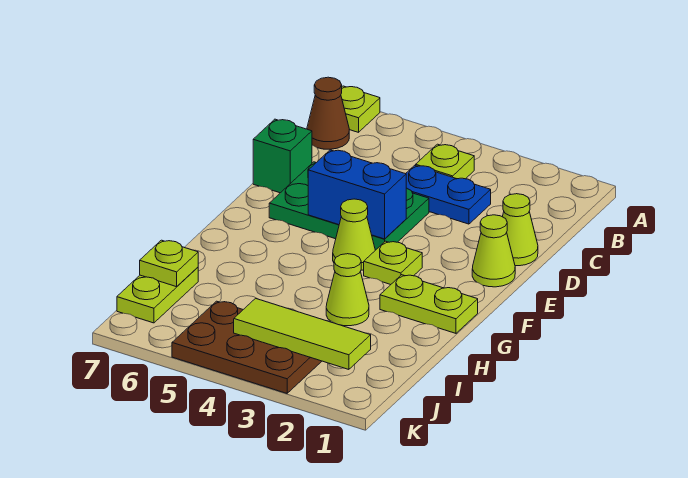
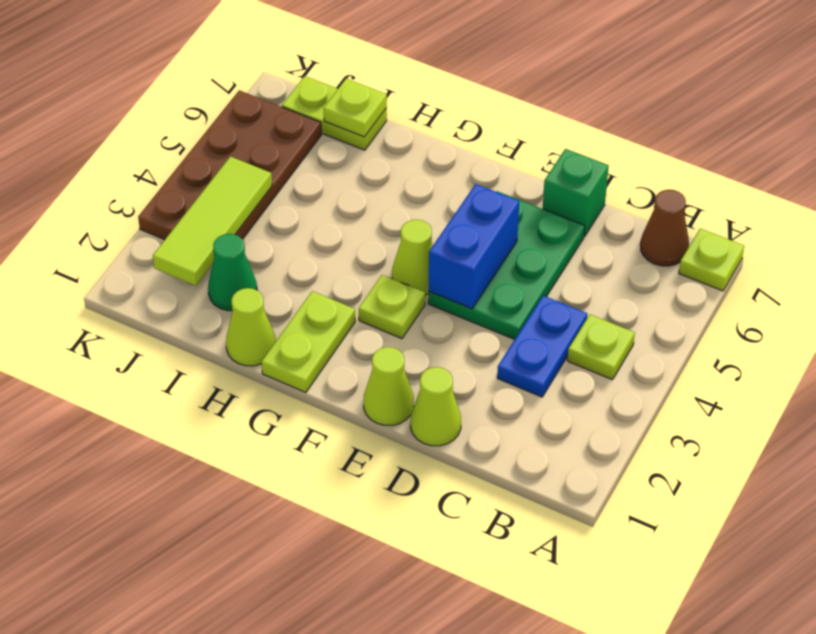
lime cone H3 level 1 -> lime cone H1 level 1
none -> green cone I2 level 1
brown plate J3:K5 level 1 -> brown plate J3:K6 level 1

